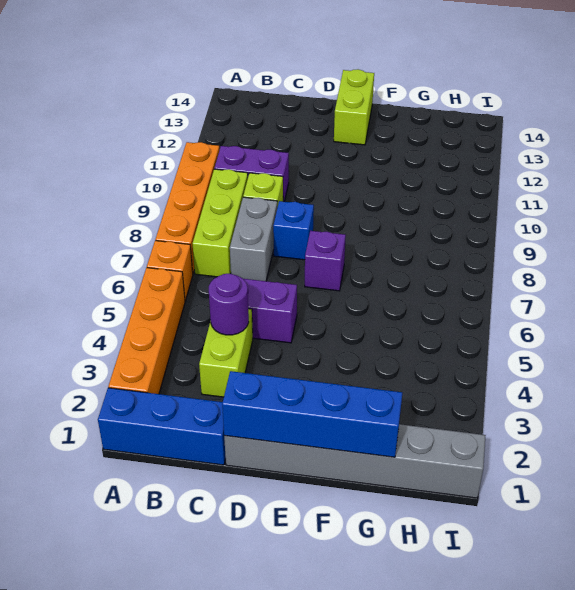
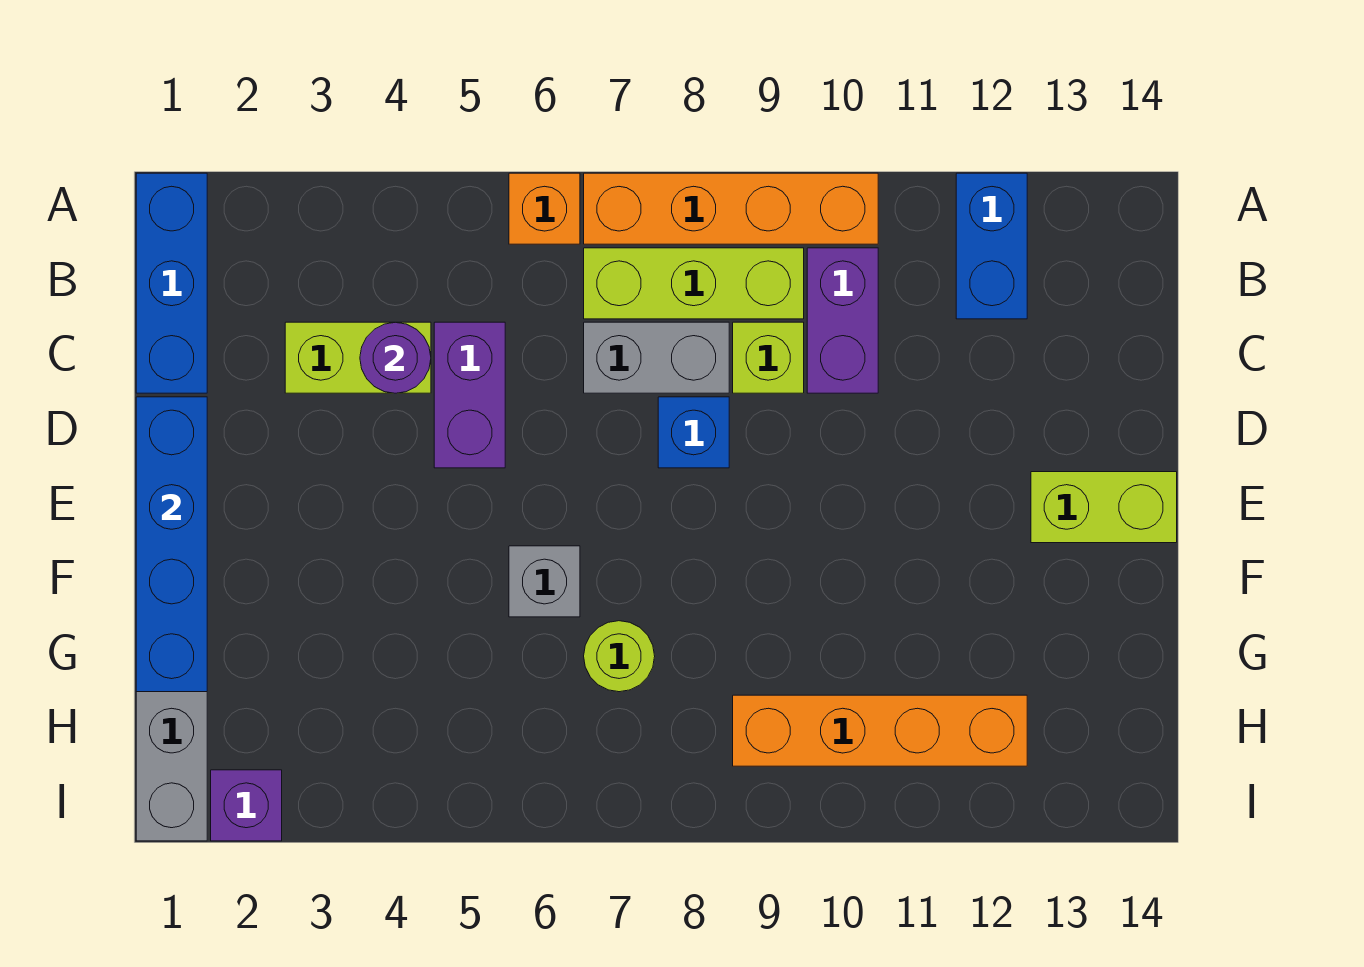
orange brick A2:A5 level 1 -> orange brick H9:H12 level 1
none -> blue brick A12:B12 level 1
purple brick E7 level 1 -> purple brick I2 level 1
none -> grey brick F6 level 1
none -> lime round brick G7 level 1

